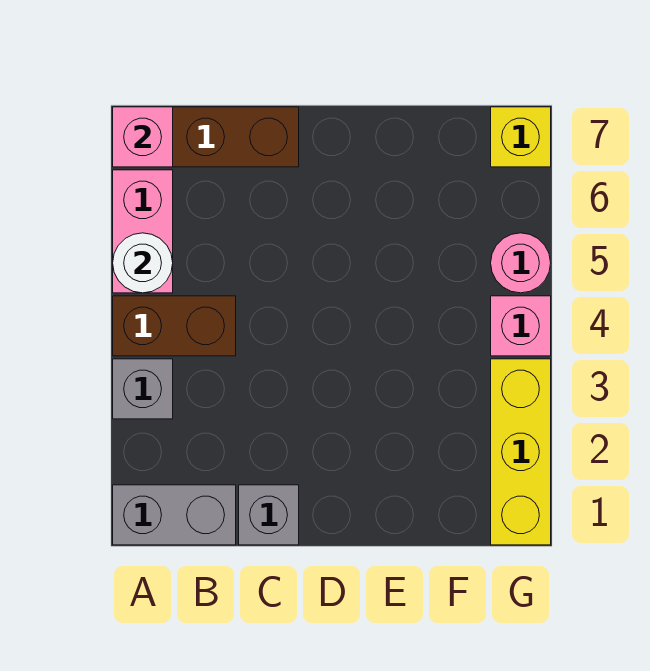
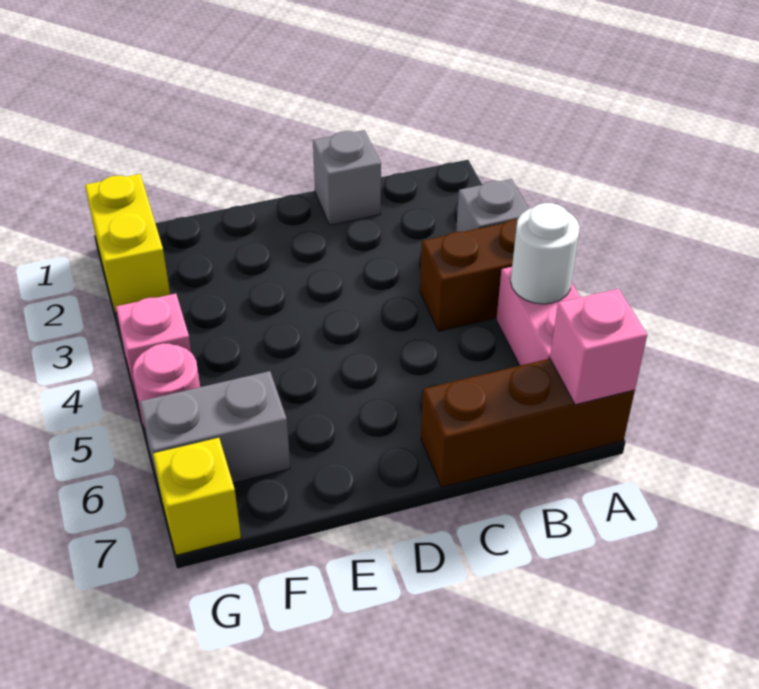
grey brick A1:B1 level 1 -> grey brick F6:G6 level 1
yellow brick G1:G3 level 1 -> yellow brick G1:G2 level 1

